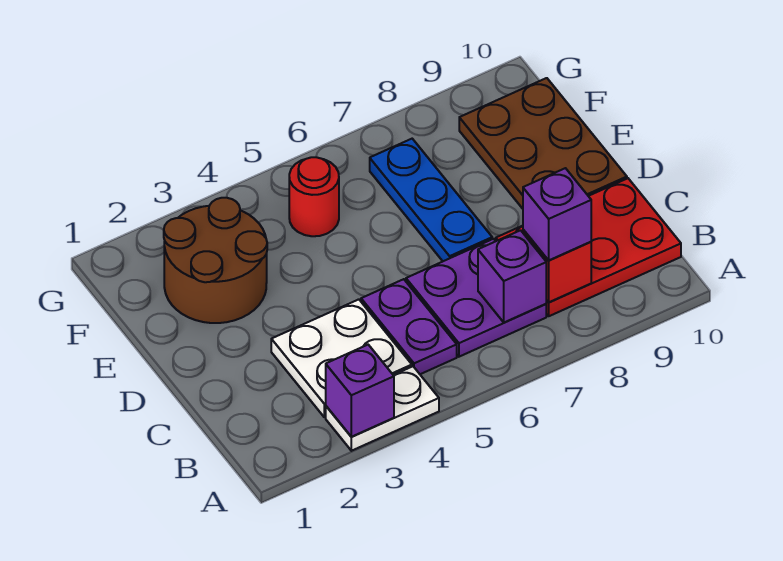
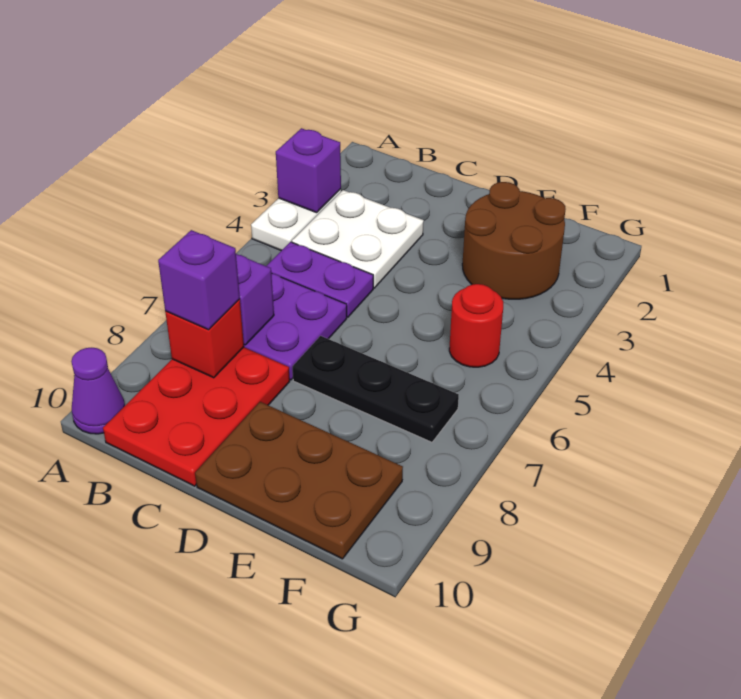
none -> purple cone A10 level 1
blue plate D7:F7 level 1 -> black plate D7:F7 level 1

